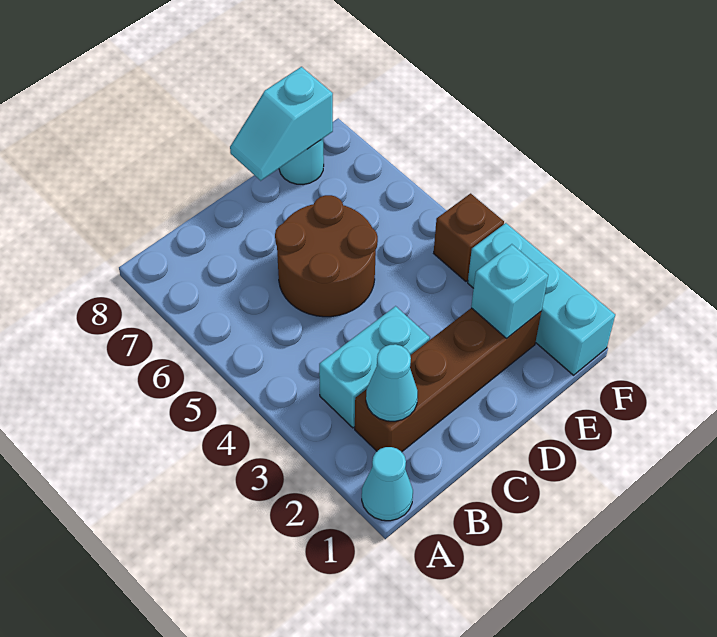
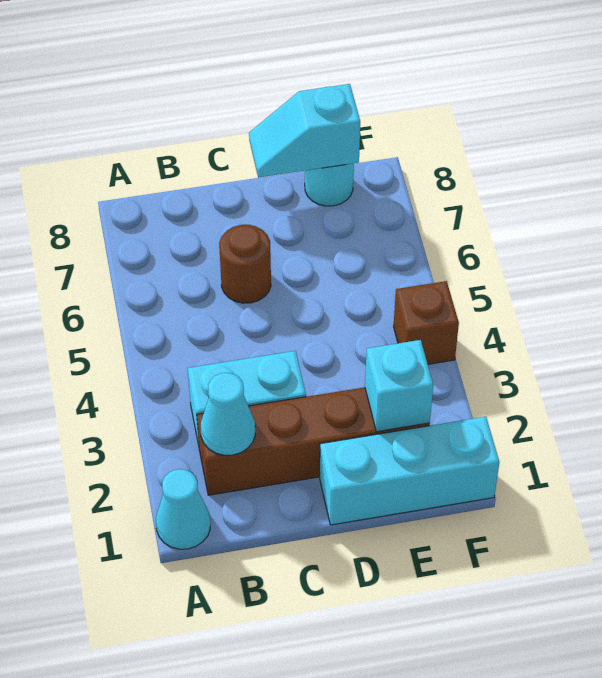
brown round brick C5:D6 level 1 -> brown round brick C6 level 1
cyan brick F1:F3 level 1 -> cyan brick D1:F1 level 1

